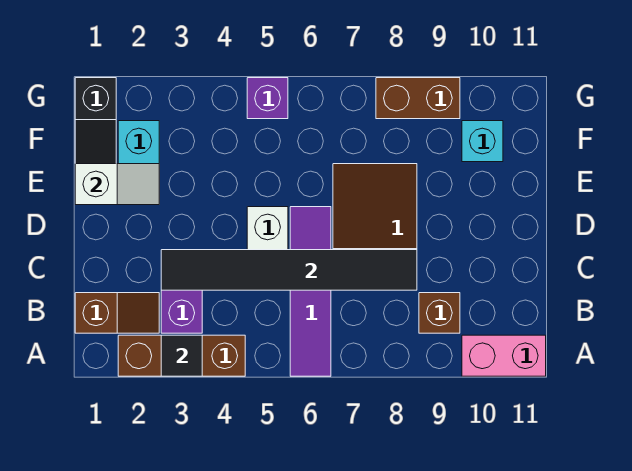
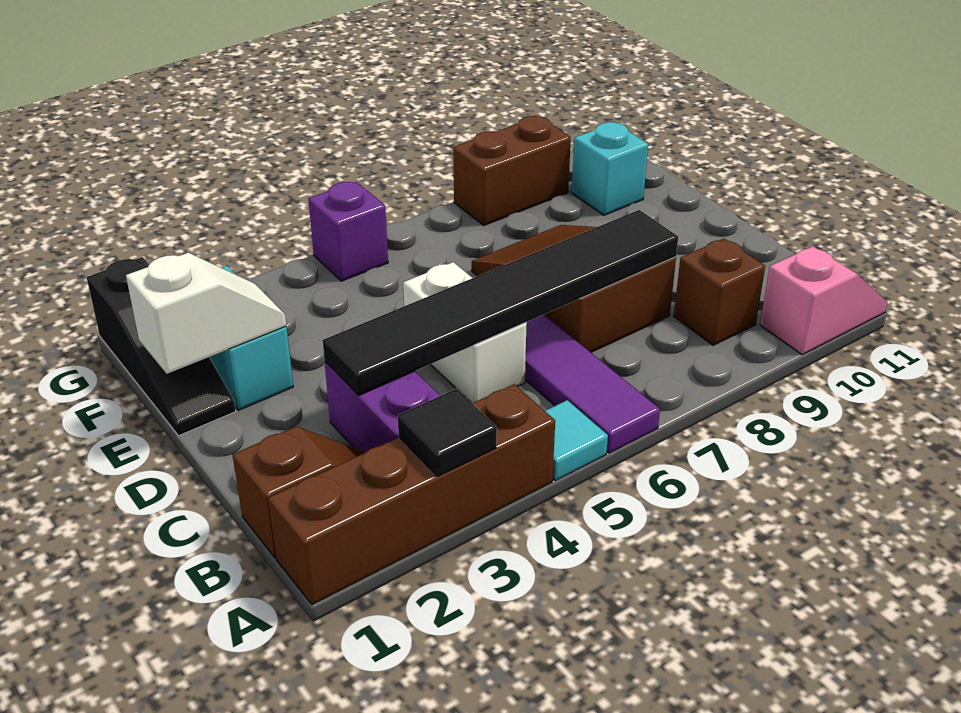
brown brick A2:A4 level 1 -> brown brick A1:A4 level 1
none -> cyan tile A5 level 1
pink brick A10:A11 level 1 -> pink slope A10:A11 level 1 top 10

